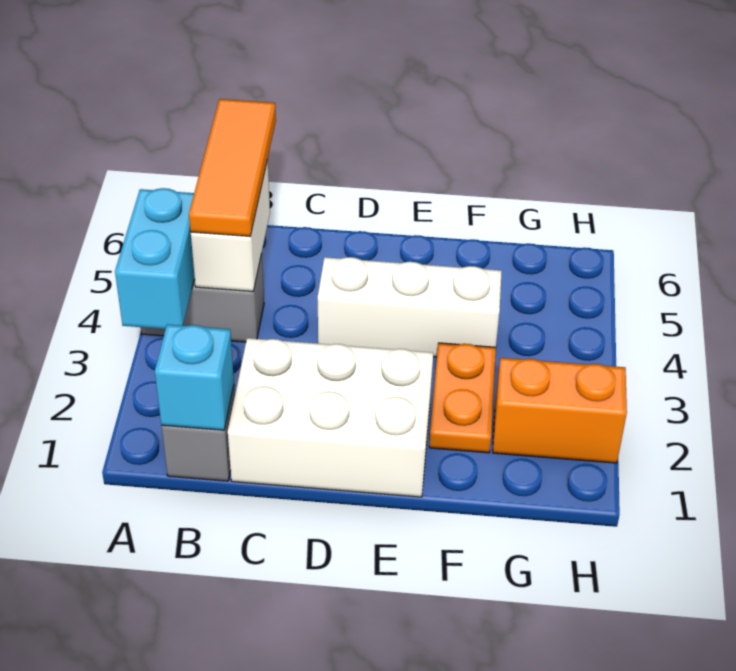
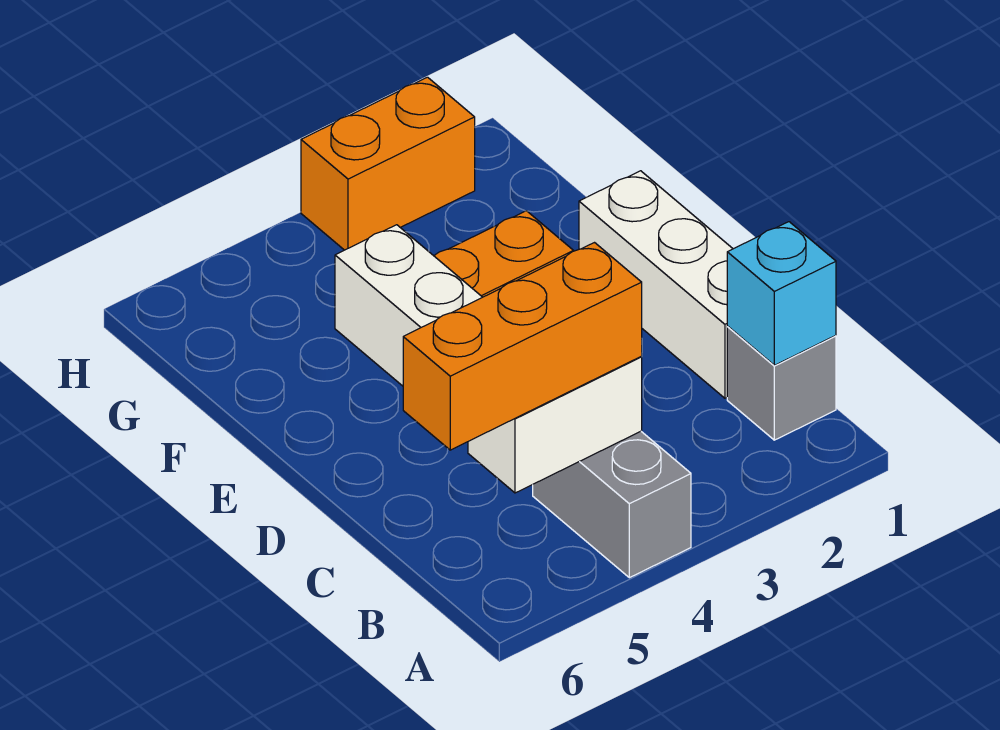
cyan brick A3:A4 level 2 -> none
orange tile B4:B6 level 3 -> orange brick B4:B6 level 3
white brick C1:E2 level 1 -> white brick C1:E1 level 1
orange brick G2:H2 level 1 -> orange brick H2:H3 level 1

